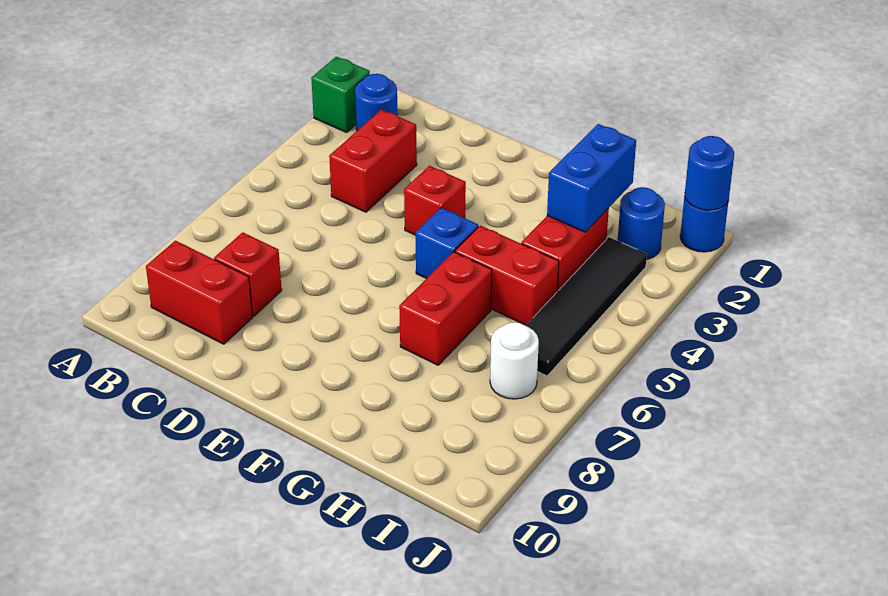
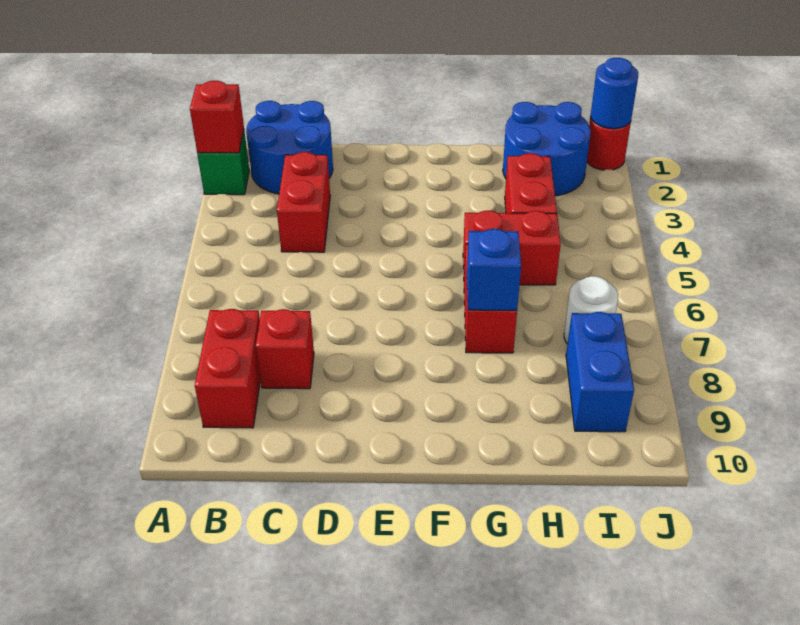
blue round brick B2 level 1 -> blue round brick B1:C2 level 1
red brick B9:C9 level 1 -> red brick B8:B9 level 1
red brick E4 level 1 -> red brick A2 level 2
blue brick F5 level 1 -> blue brick G7 level 2
blue brick H2:H3 level 2 -> blue brick I8:I9 level 1
blue round brick I2 level 1 -> blue round brick H1:I2 level 1
black tile I3:I6 level 1 -> none
blue round brick J1 level 1 -> red round brick J1 level 1

